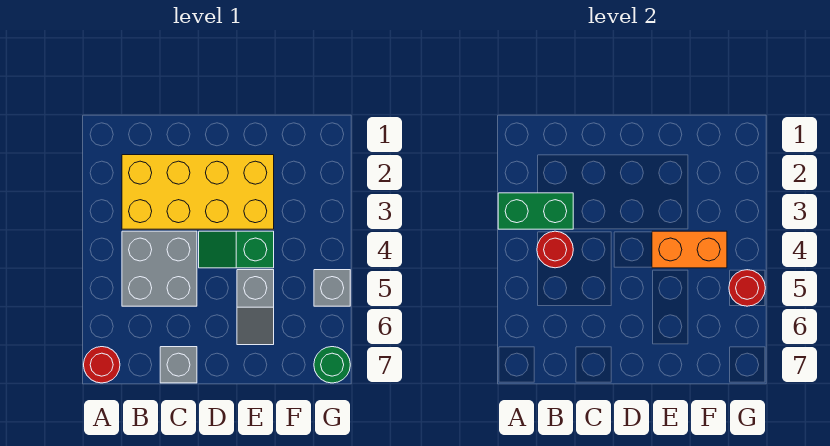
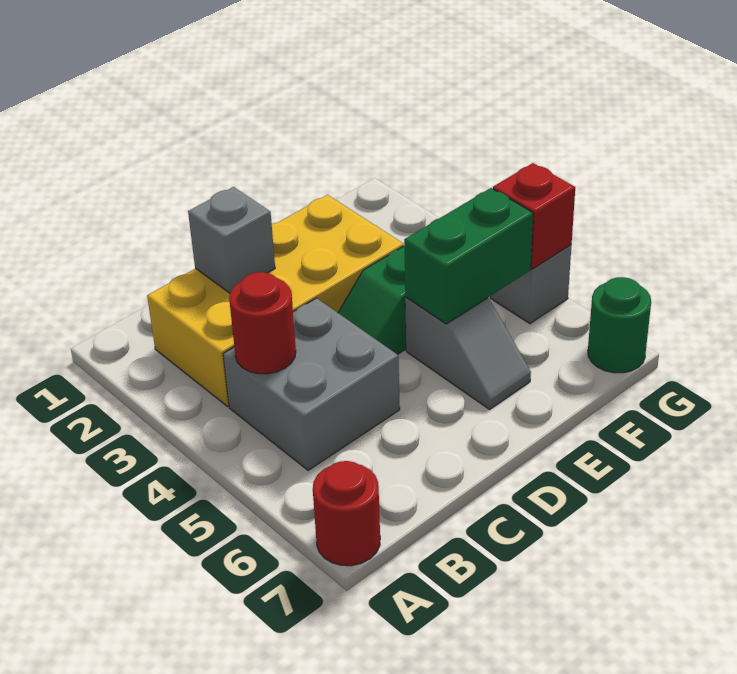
green brick A3:B3 level 2 -> green brick E5:F5 level 2
grey brick C7 level 1 -> grey brick C2 level 2
orange brick E4:F4 level 2 -> none
red round brick G5 level 2 -> red brick G5 level 2

